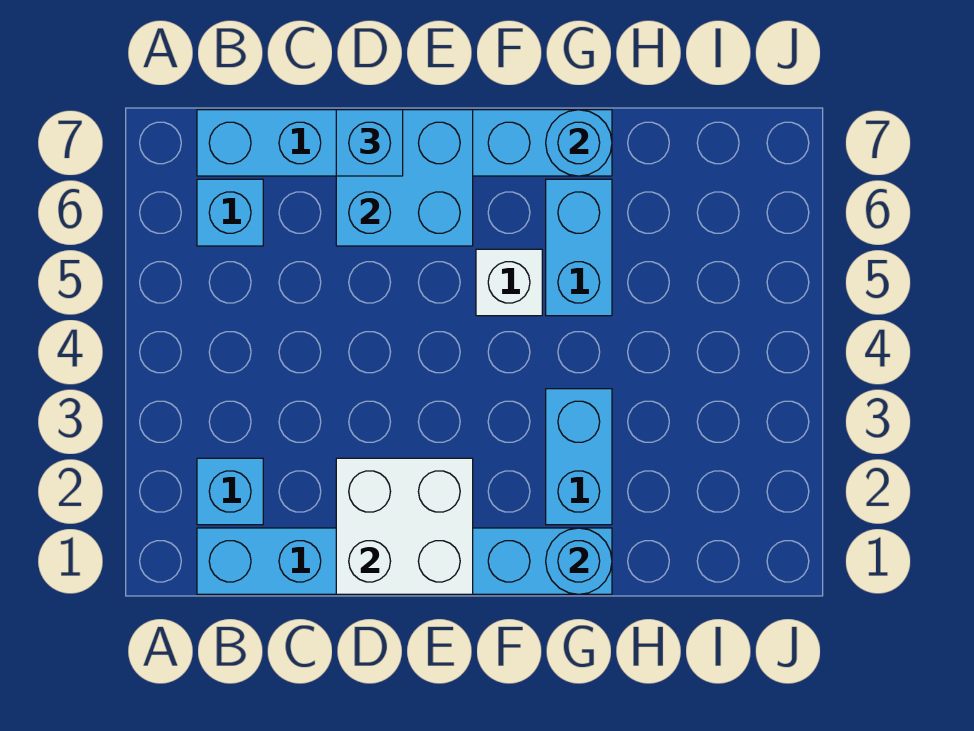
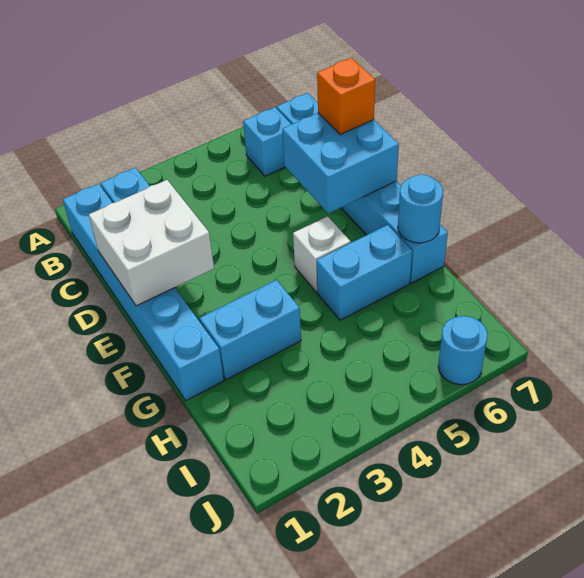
cyan brick D7 level 3 -> orange brick D7 level 3
cyan round brick G1 level 2 -> cyan round brick J6 level 1

